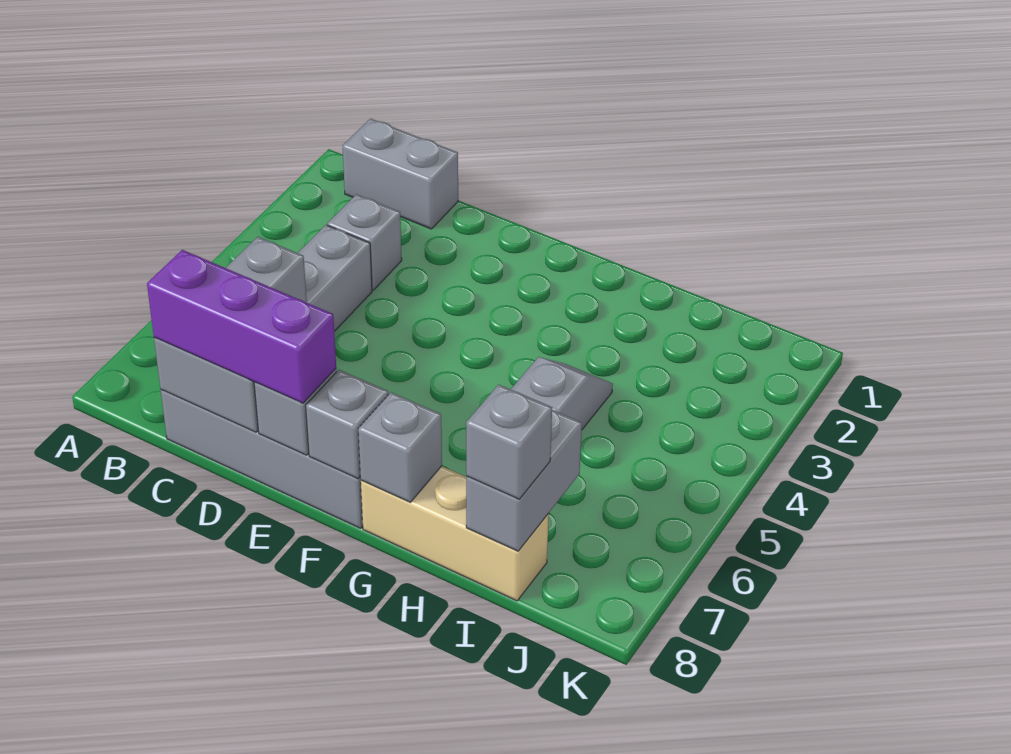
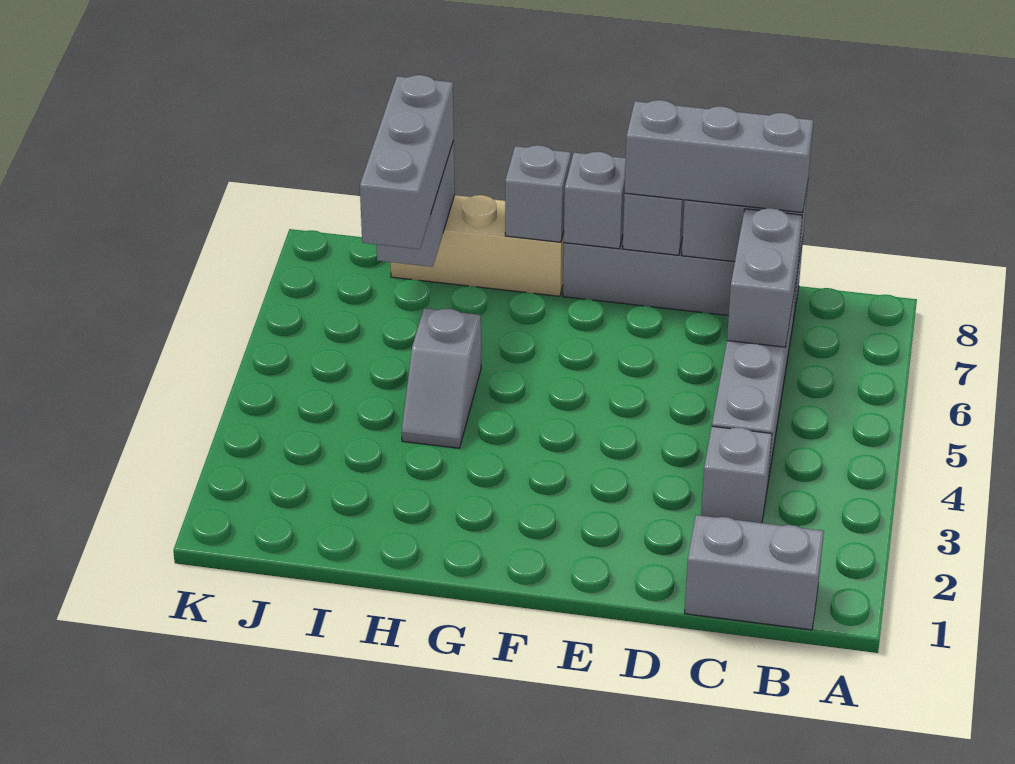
purple brick C8:E8 level 3 -> grey brick C8:E8 level 3
grey brick I8 level 3 -> grey brick I6:I8 level 3

